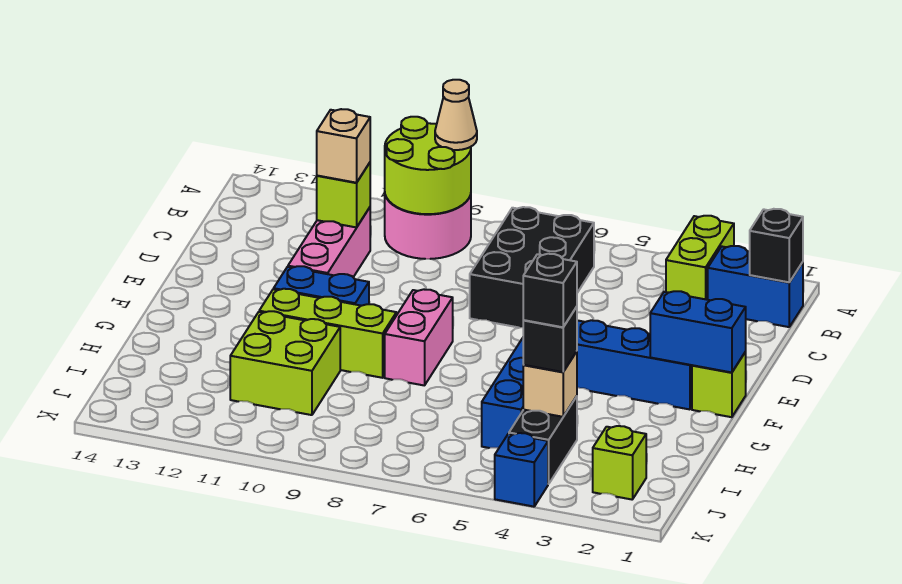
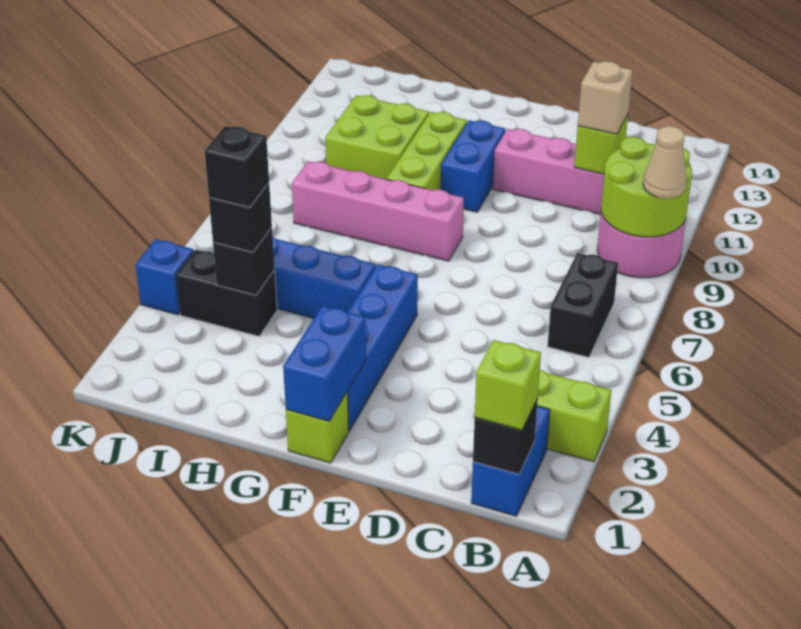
black brick B6:D7 level 1 -> black brick B6:B7 level 1
pink brick F8:G8 level 1 -> pink brick F8:I8 level 1
tan brick I4 level 2 -> black brick I4 level 2
lime brick J2 level 1 -> lime brick B1 level 3

